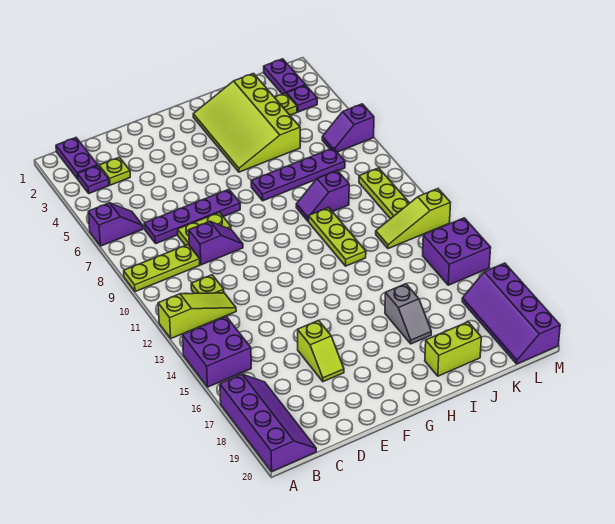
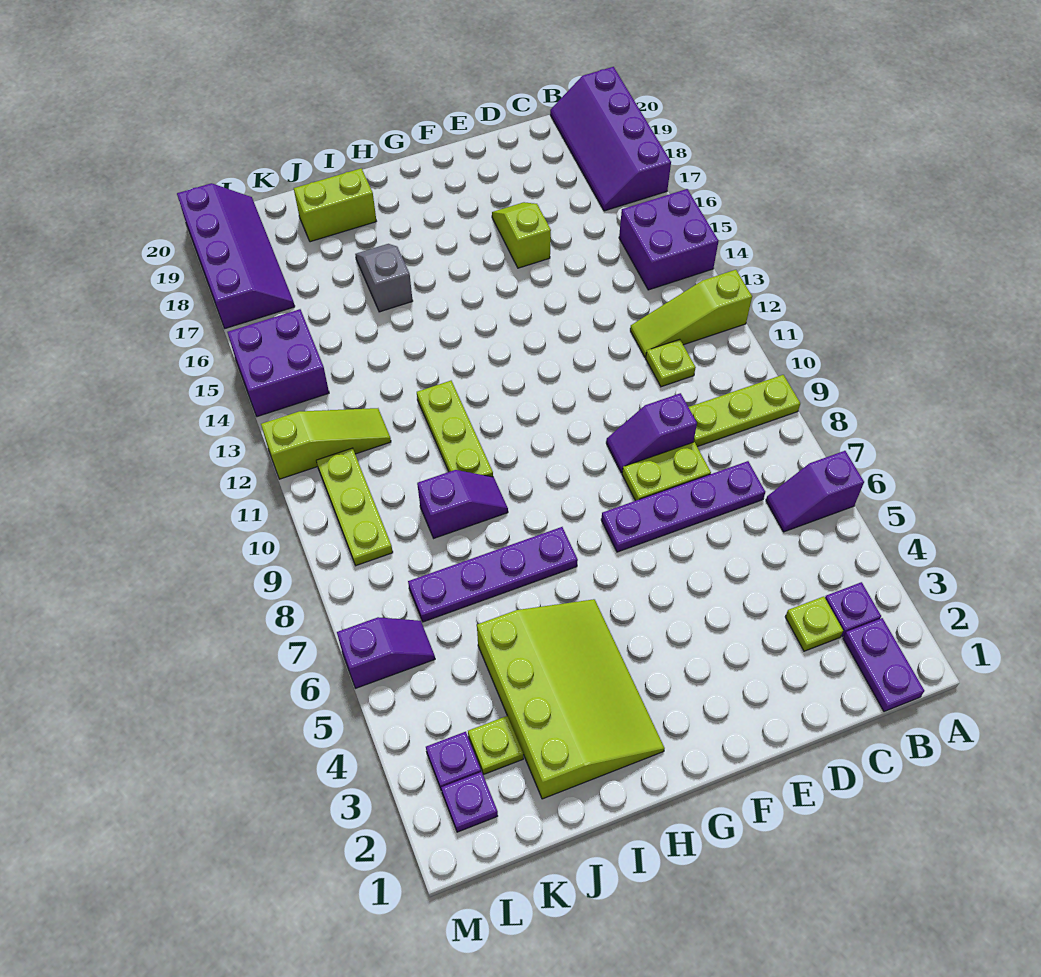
purple plate L1:L2 level 1 -> purple plate L2 level 1

